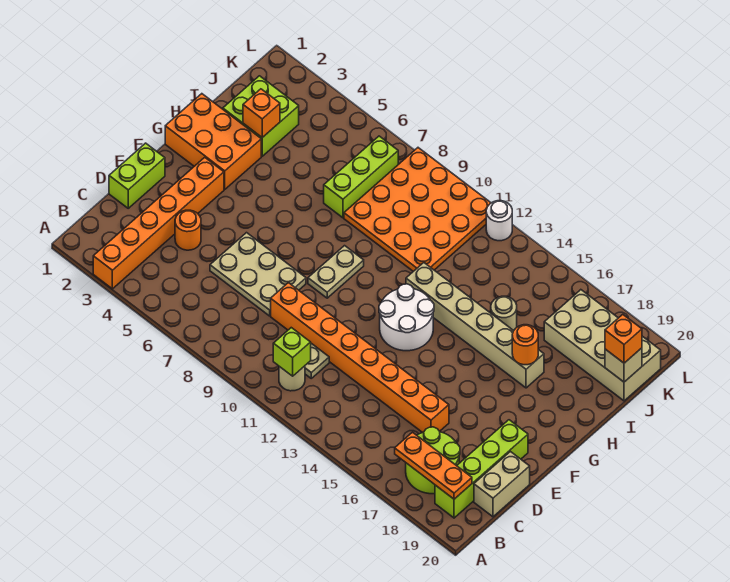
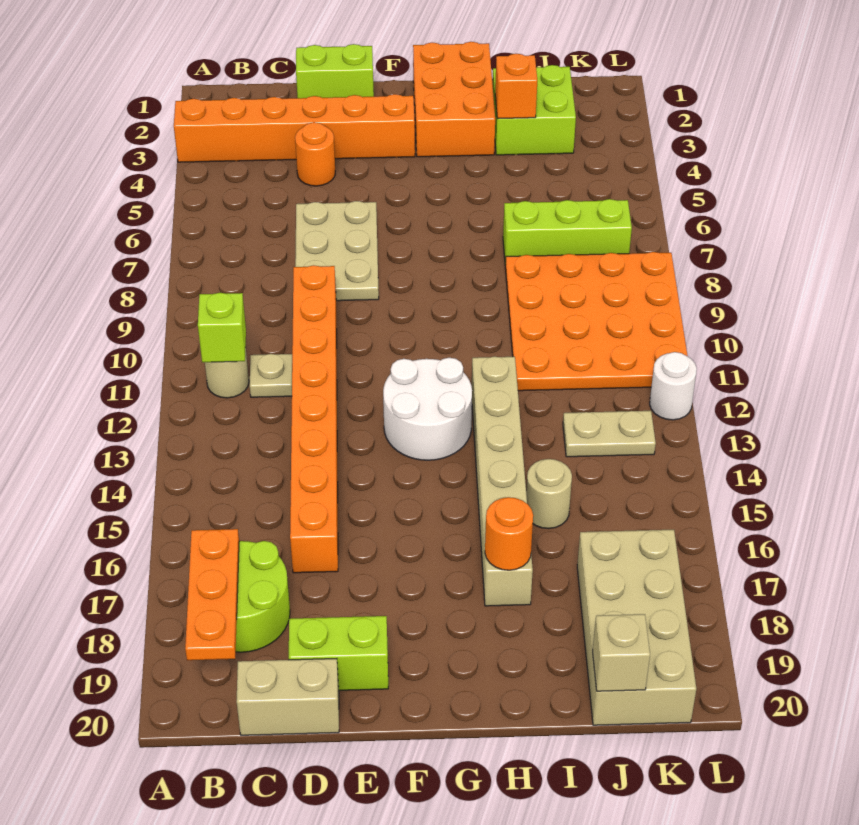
lime brick B19:E19 level 1 -> lime brick D19:E19 level 1
tan plate F9:G9 level 1 -> tan plate J13:K13 level 1
orange brick J20 level 3 -> none

